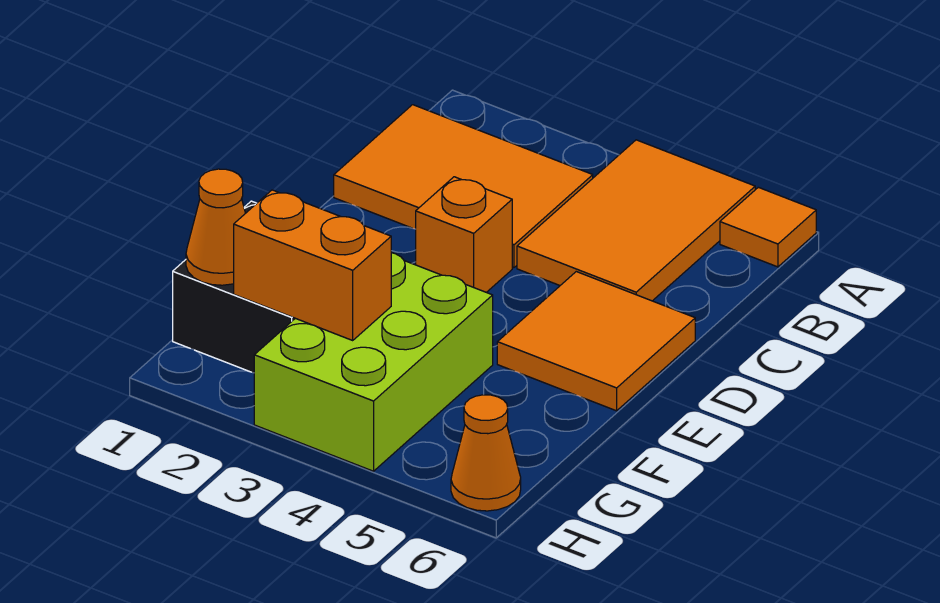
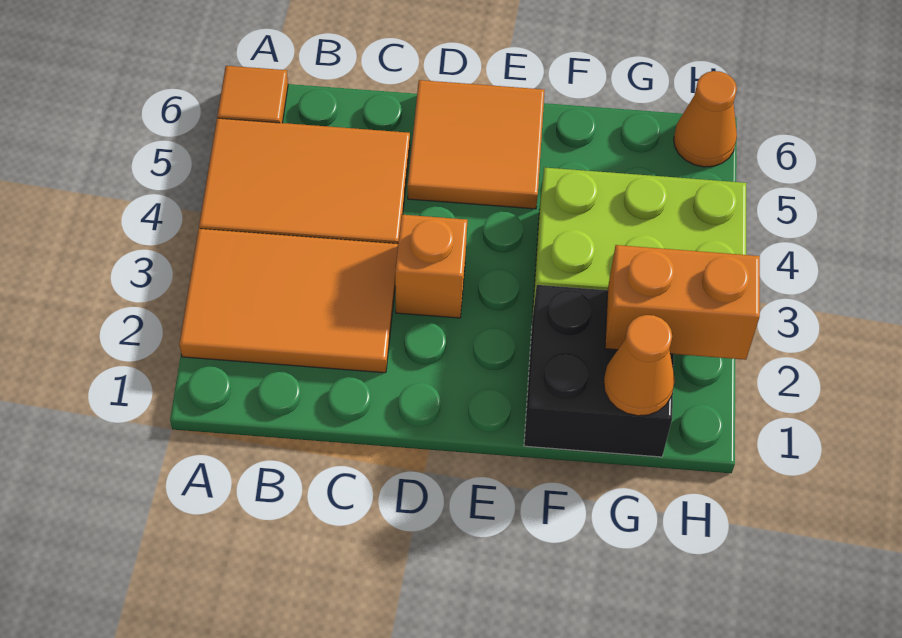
orange tile B1:C3 level 1 -> orange tile A2:C3 level 1
orange brick G2:G3 level 2 -> orange brick G2:H2 level 2

